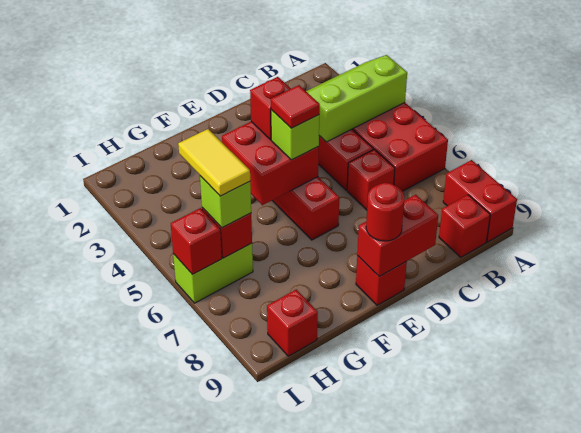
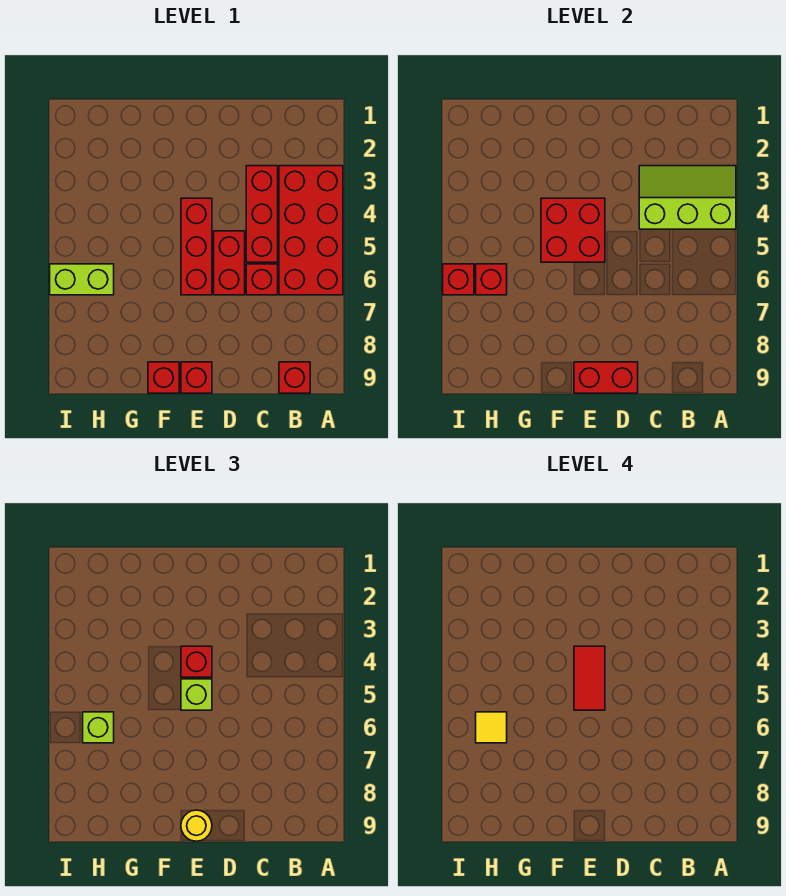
red brick A8:A9 level 1 -> red brick D5:D6 level 1
red tile E5 level 4 -> red tile E4:E5 level 4
red round brick E9 level 3 -> yellow round brick E9 level 3
yellow tile H5:H6 level 4 -> yellow tile H6 level 4
red brick H9 level 1 -> red brick F9 level 1

